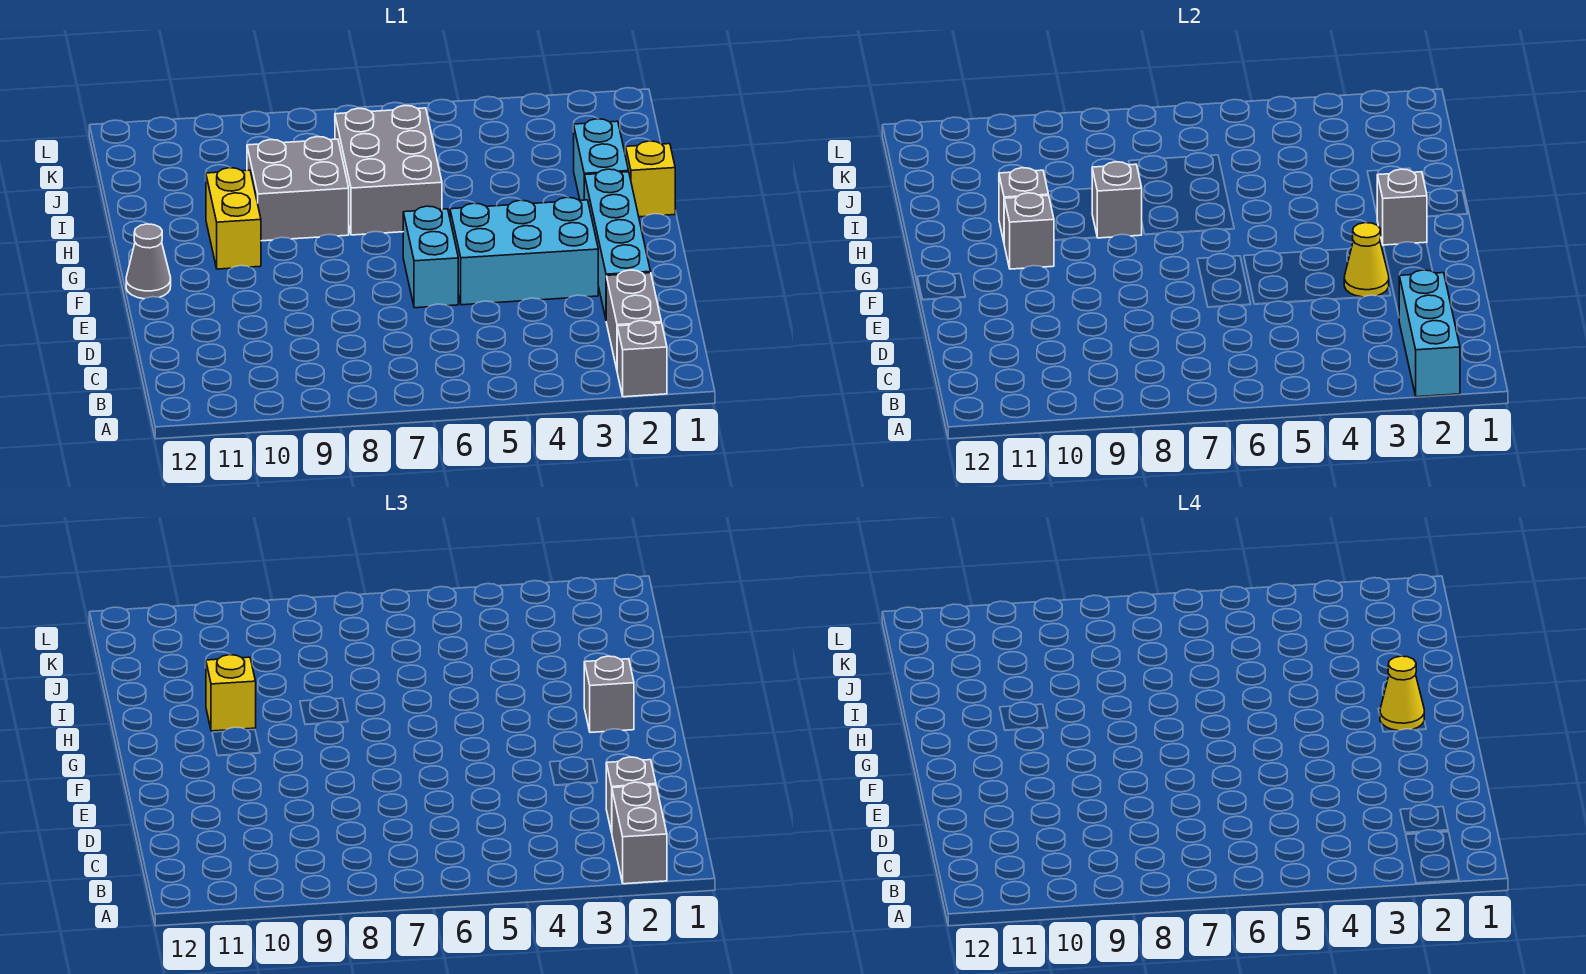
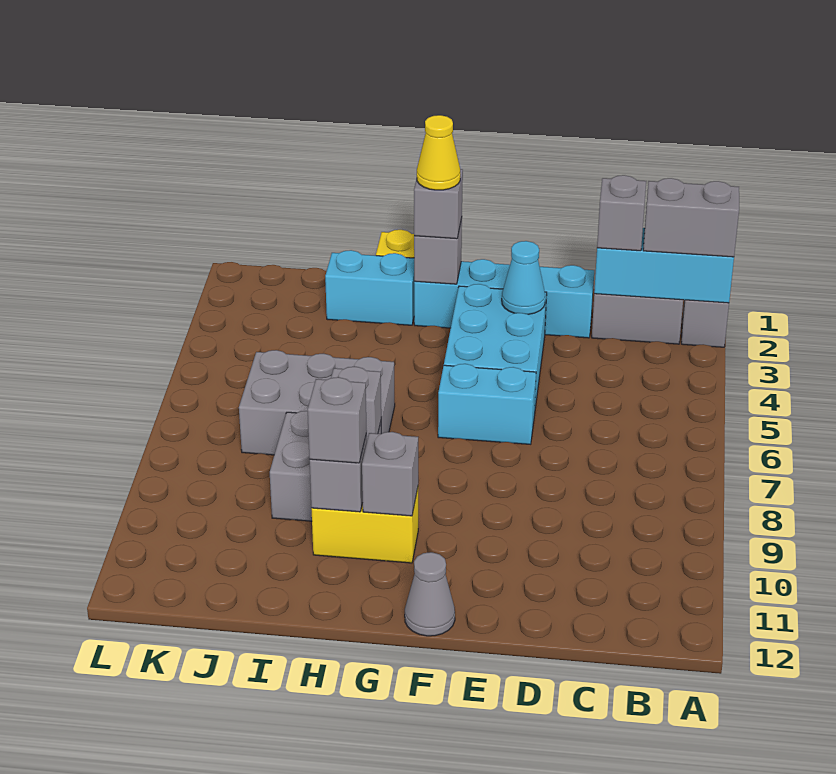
yellow cone E3 level 2 -> cyan cone E3 level 2
yellow brick H10 level 3 -> grey brick H10 level 3

